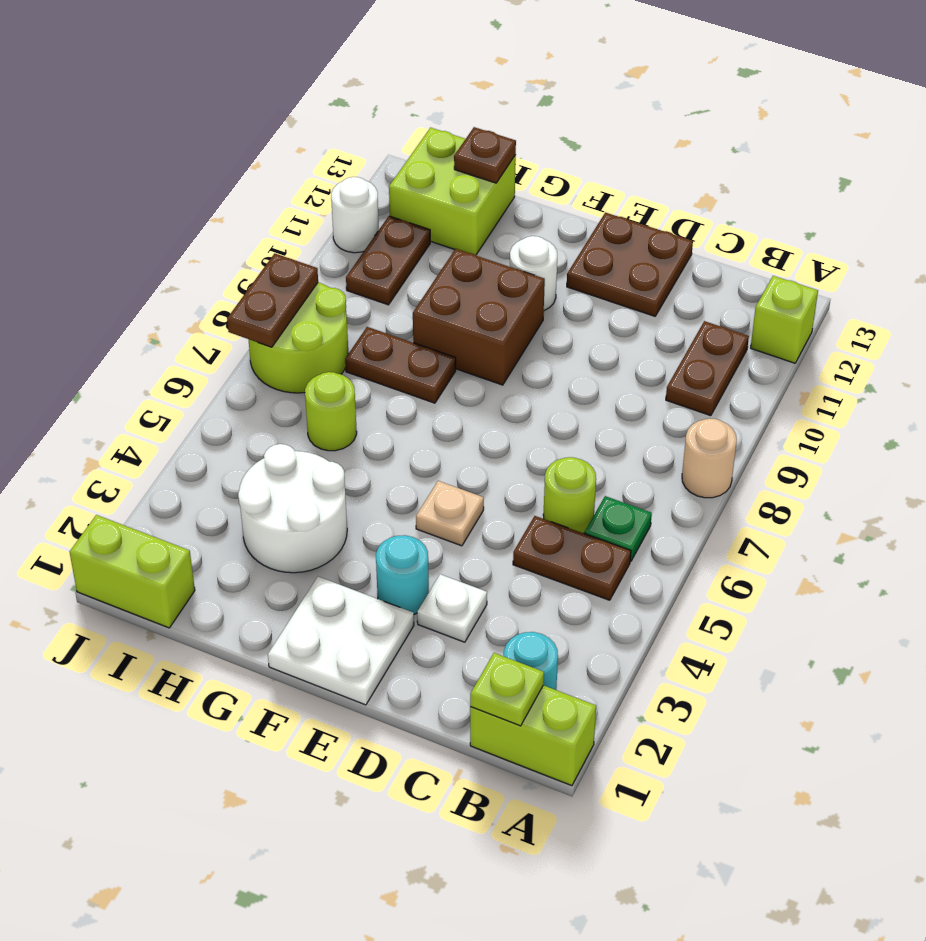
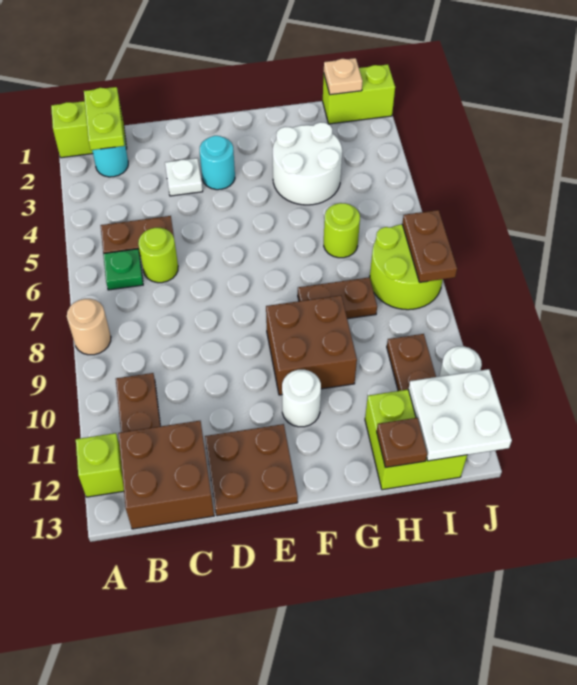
lime plate B1 level 2 -> lime plate B1:B2 level 2
none -> brown brick B12:C13 level 1
white plate E1:F2 level 1 -> white plate I12:J13 level 2
tan plate E5 level 1 -> tan plate I1 level 2

